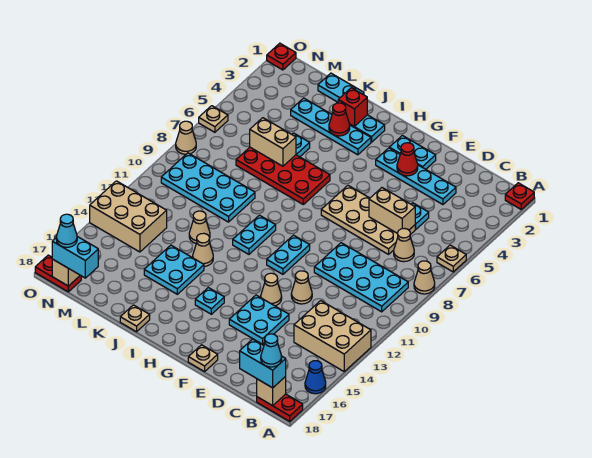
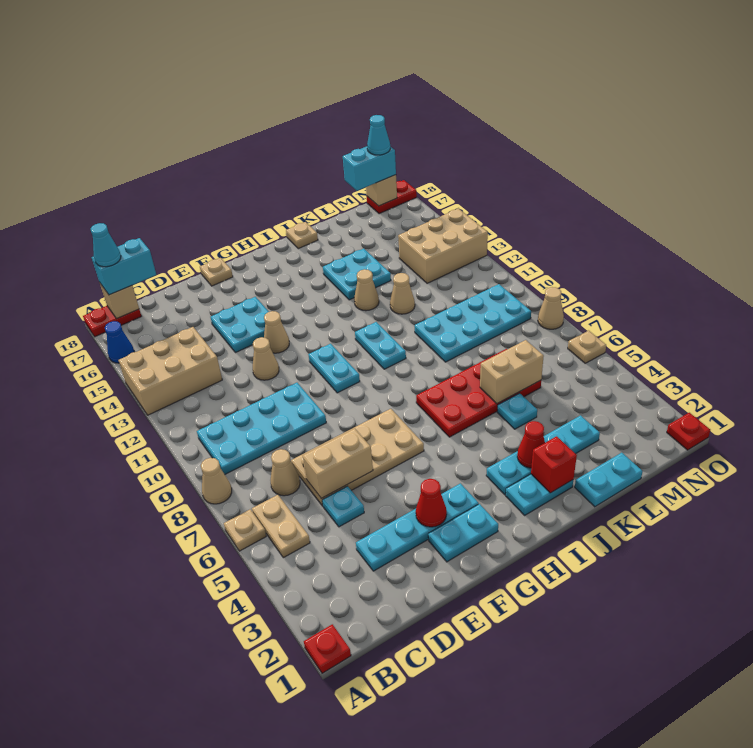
none -> tan plate B5:B6 level 1
cyan plate H15 level 1 -> none

